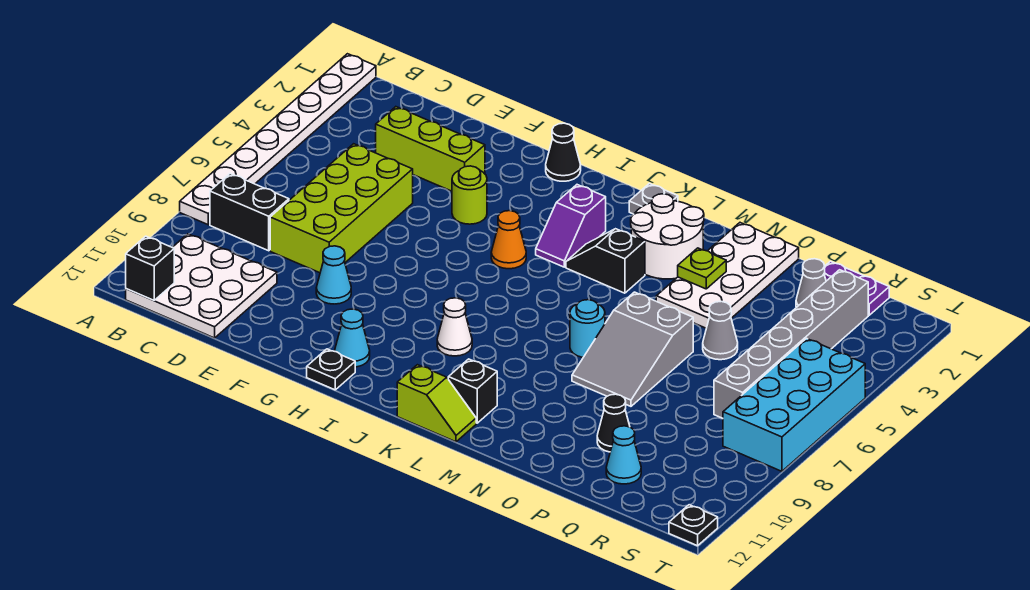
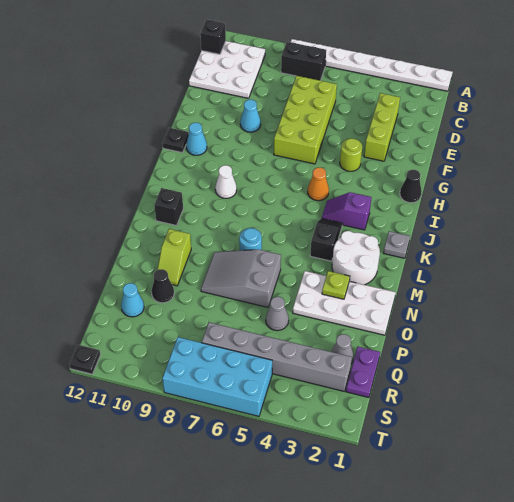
black brick B8:C8 level 1 -> black brick B7:B8 level 1
lime brick D5:E8 level 1 -> lime brick D6:G7 level 1
lime slope K12:L12 level 1 top K -> lime slope N10:O10 level 1 top N

